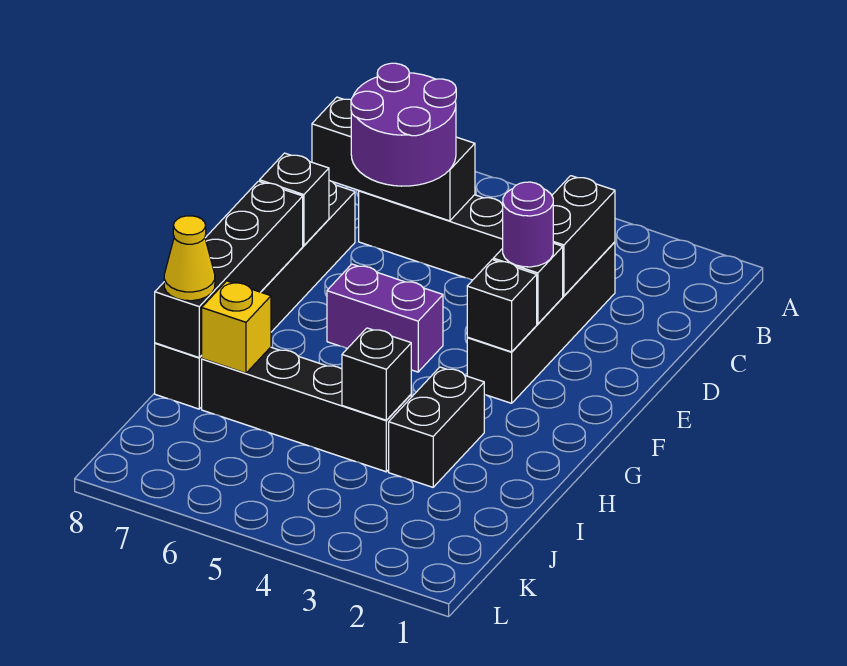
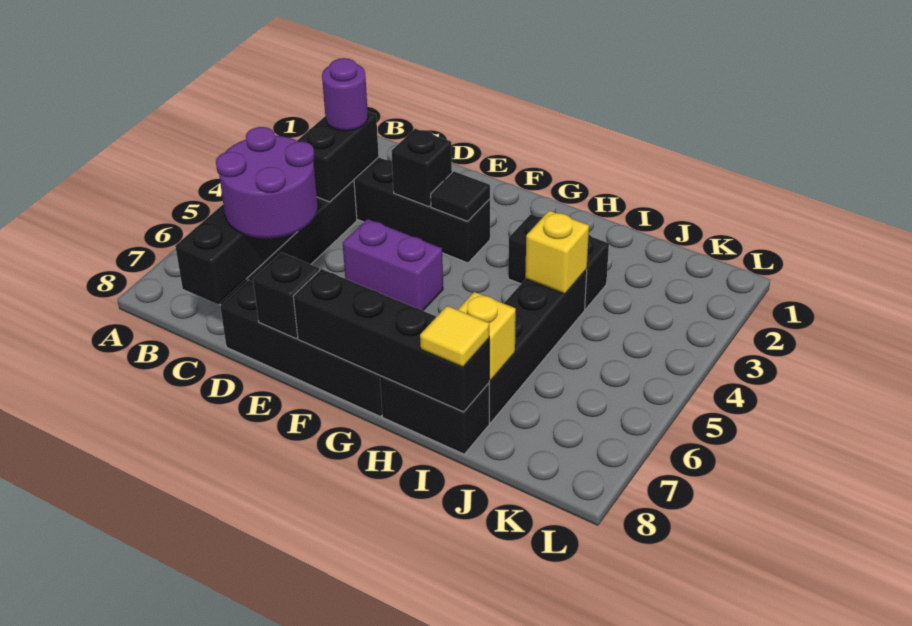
black brick C3:D3 level 2 -> black brick C3:C4 level 2
purple round brick E3 level 3 -> purple round brick C3 level 3
black brick F3 level 2 -> black tile F3 level 2
purple brick F5:F6 level 1 -> purple brick E5:F5 level 1
black brick I4 level 2 -> yellow brick I4 level 2
yellow cone I8 level 3 -> yellow tile I8 level 3

